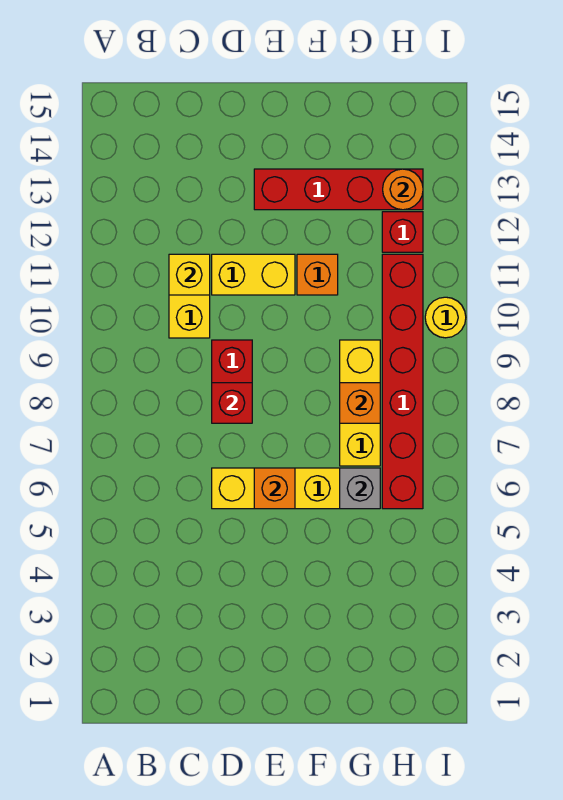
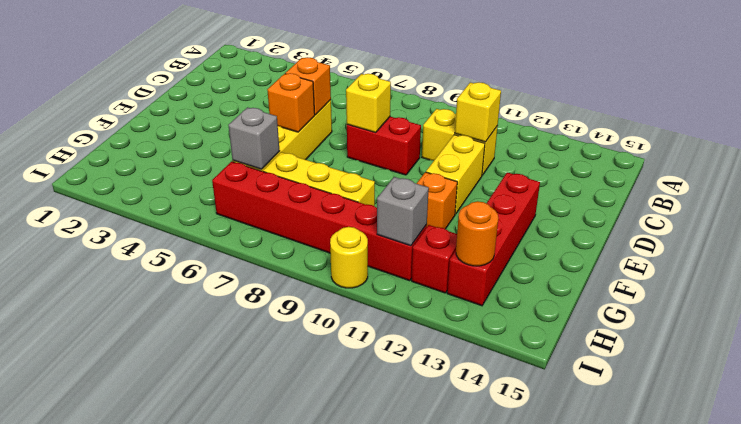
red brick D8 level 2 -> yellow brick D8 level 2
orange brick G8 level 2 -> orange brick D6 level 2
none -> grey brick H11 level 2

